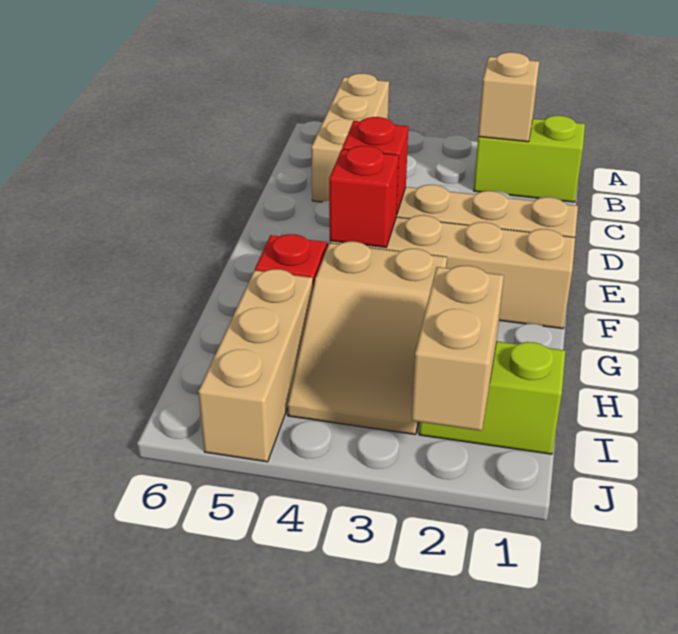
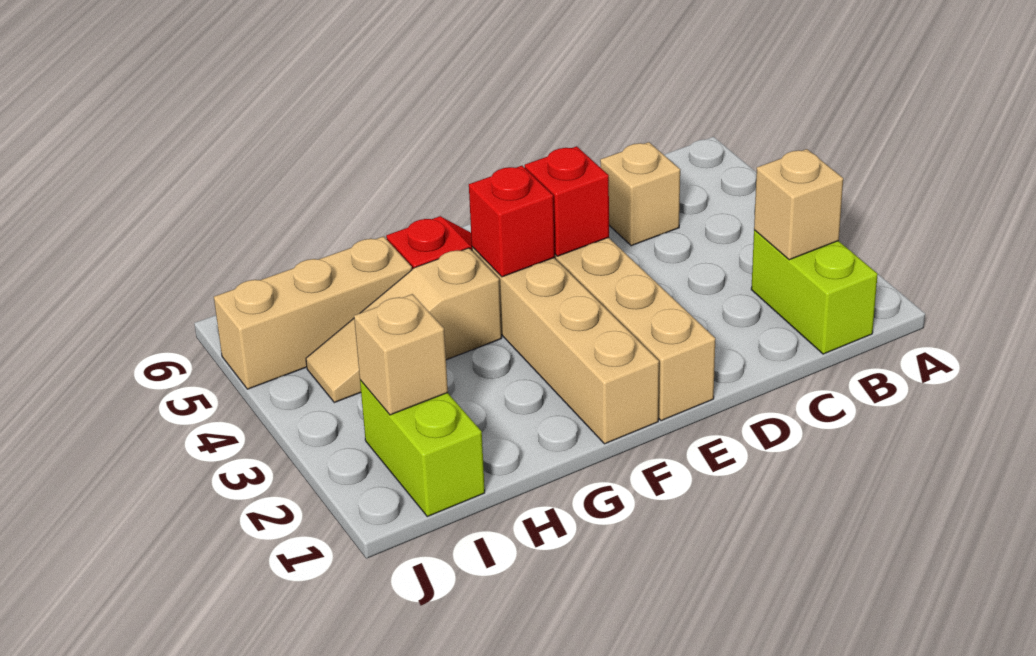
tan brick A5:C5 level 1 -> tan brick C5 level 1
tan slope G3:I4 level 1 top G -> tan slope G4:I4 level 1 top G
tan brick I2:J2 level 2 -> tan brick I2 level 2

